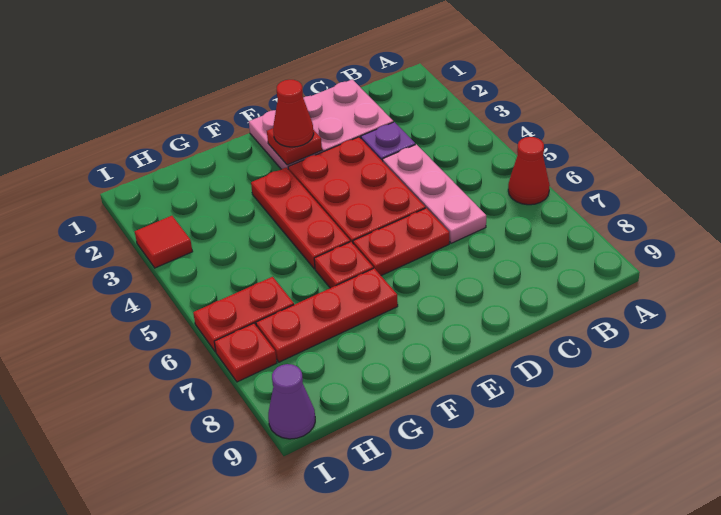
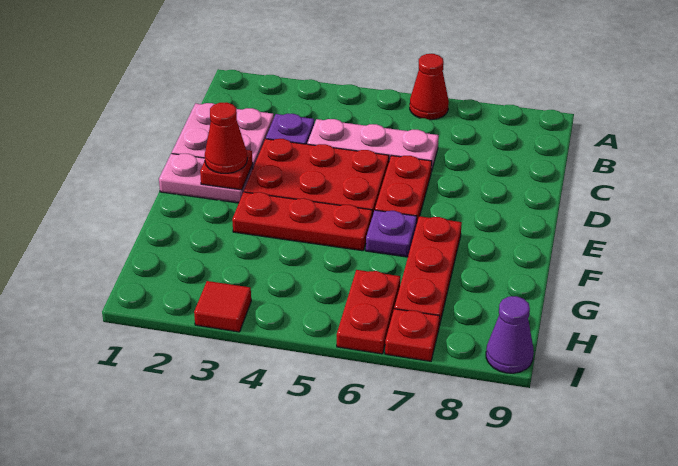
red plate F6 level 1 -> purple plate F6 level 1

